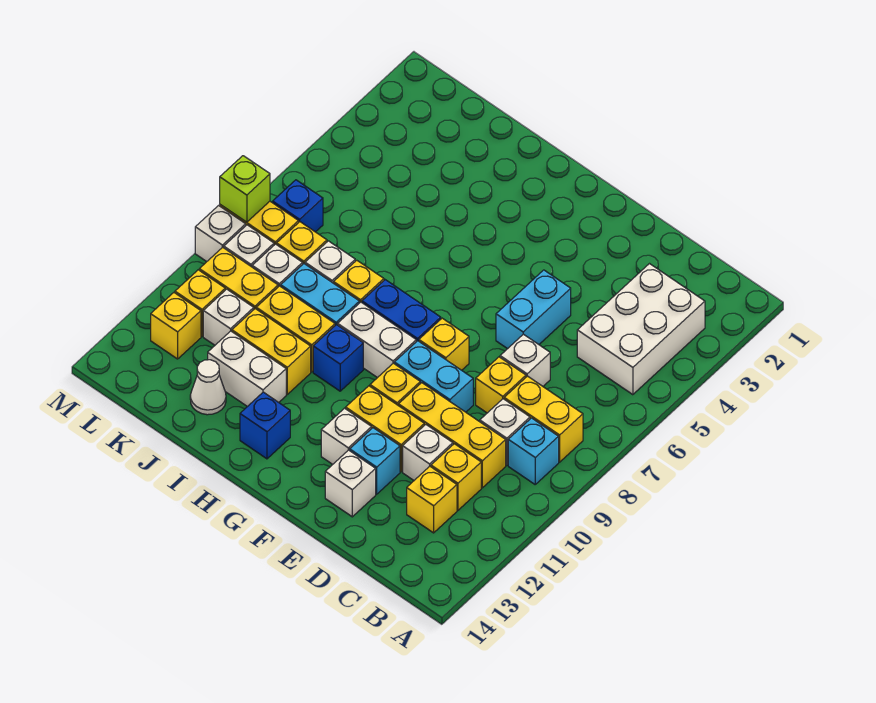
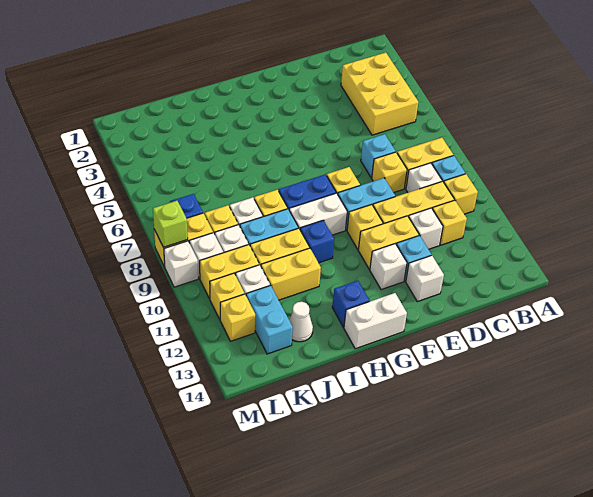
white brick B3:C5 level 1 -> yellow brick B3:C5 level 1
yellow brick C12 level 1 -> yellow brick B10 level 1
white brick D7 level 1 -> cyan brick D7 level 1
cyan brick E5:E6 level 1 -> cyan brick K12:K13 level 1
white brick I12:J12 level 1 -> white brick G14:H14 level 1

